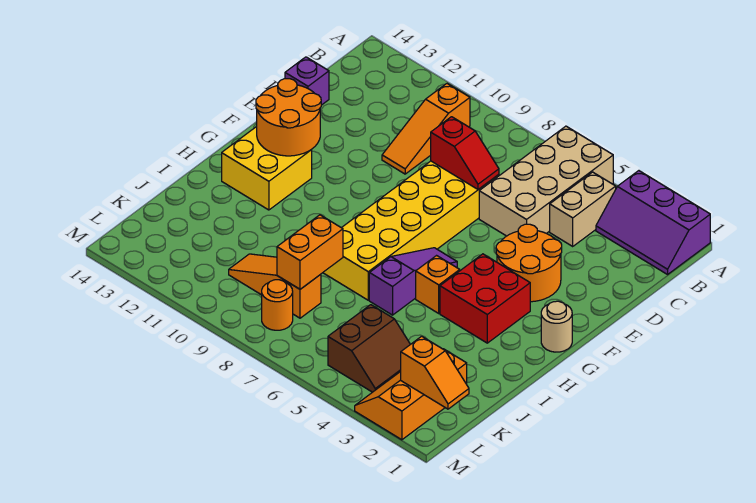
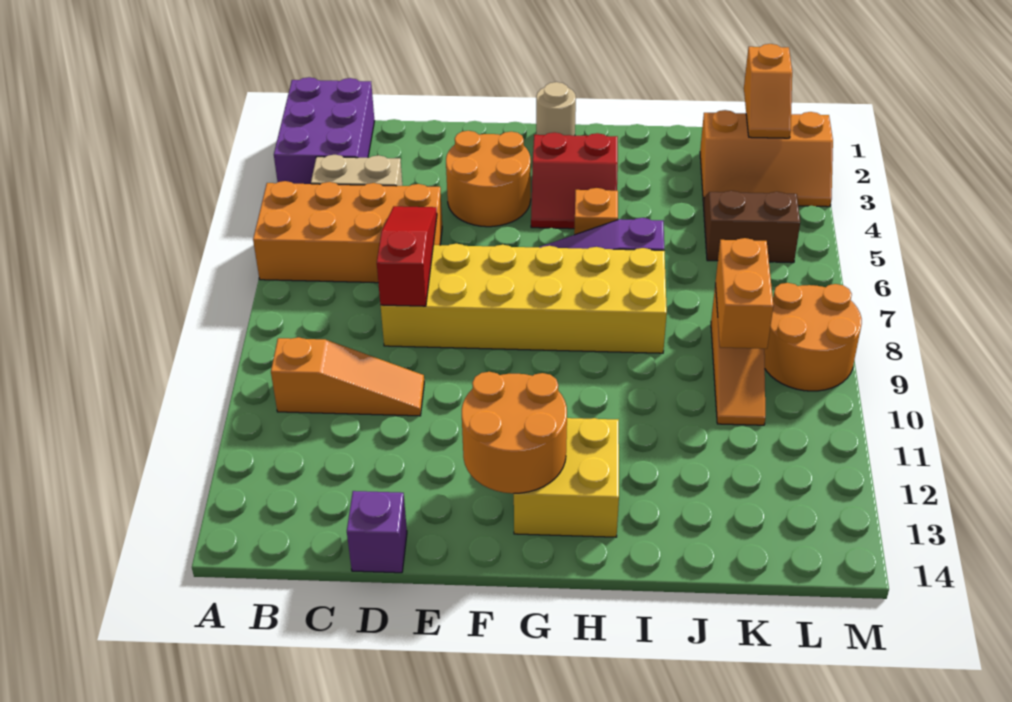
purple slope A1:B3 level 1 top A -> purple brick A1:B3 level 1
tan brick A5:D6 level 1 -> orange brick A5:D6 level 1
red slope D7:D8 level 2 top 8 -> red slope D6:D8 level 2 top 8
red brick G3:H4 level 1 -> red slope G3:H4 level 1 top 3
orange brick J8:K8 level 2 -> orange brick K8:K9 level 2
orange slope L1:L2 level 2 top 2 -> orange slope L1:L2 level 2 top 1
orange round brick L8 level 1 -> orange round brick L8:M9 level 1

